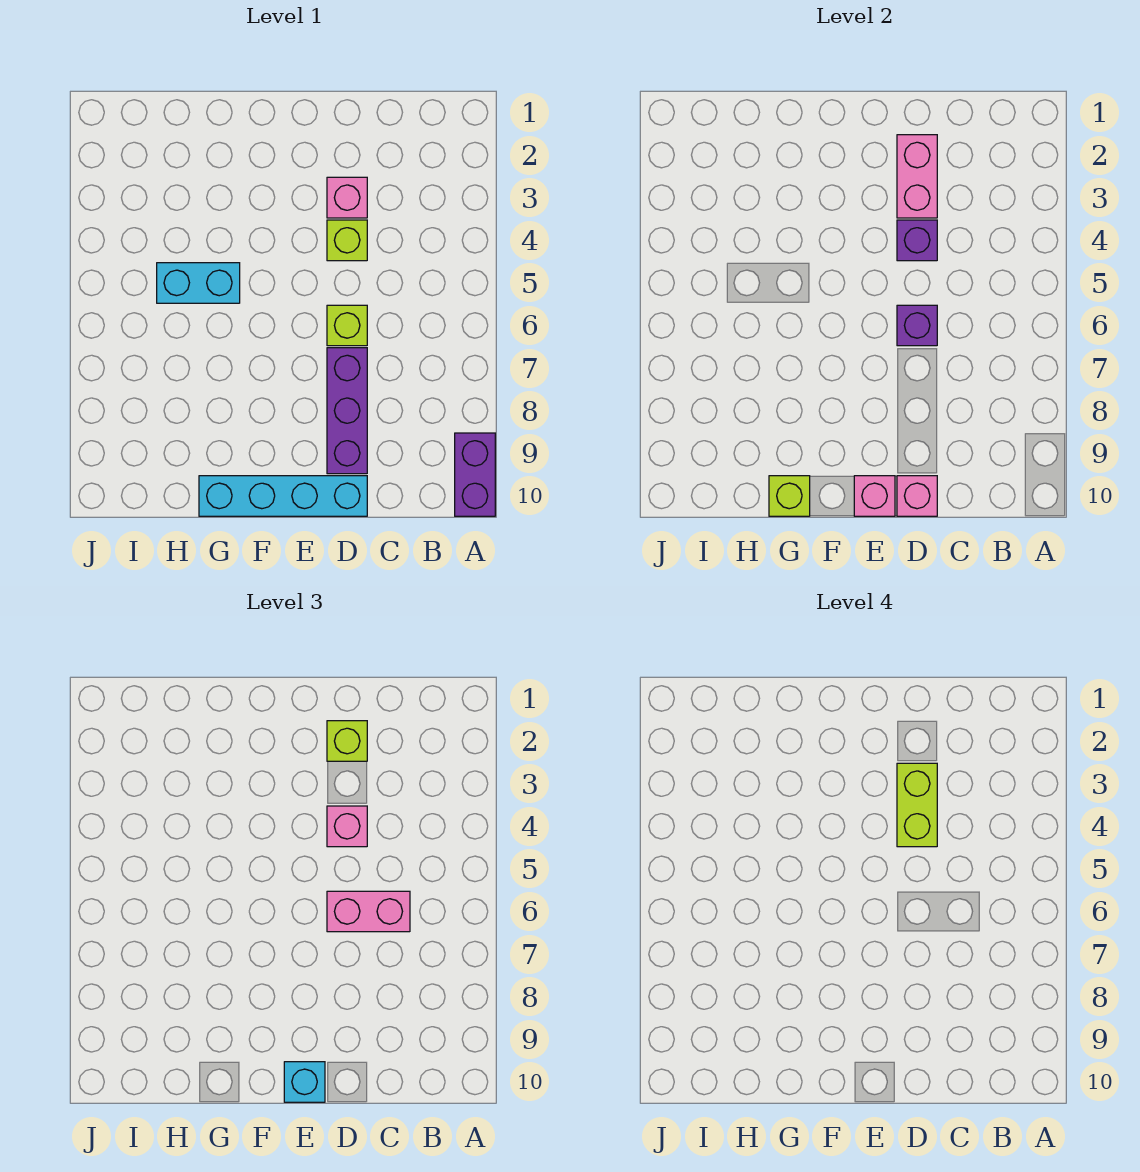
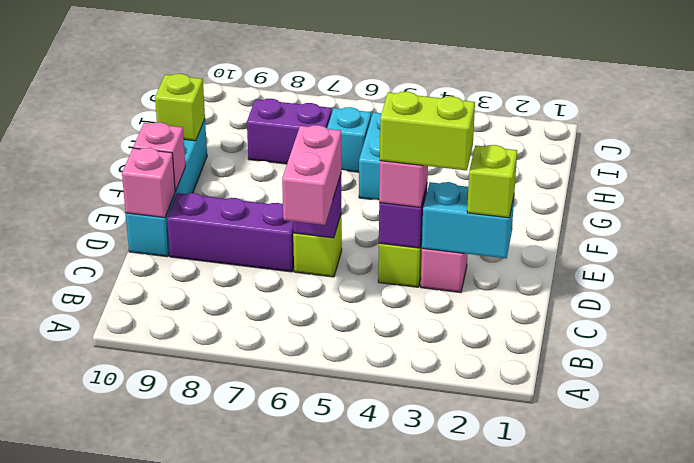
purple brick A9:A10 level 1 -> purple brick H7:H8 level 1
pink brick D2:D3 level 2 -> cyan brick D2:D3 level 2
cyan brick E10 level 3 -> cyan brick H6 level 1

